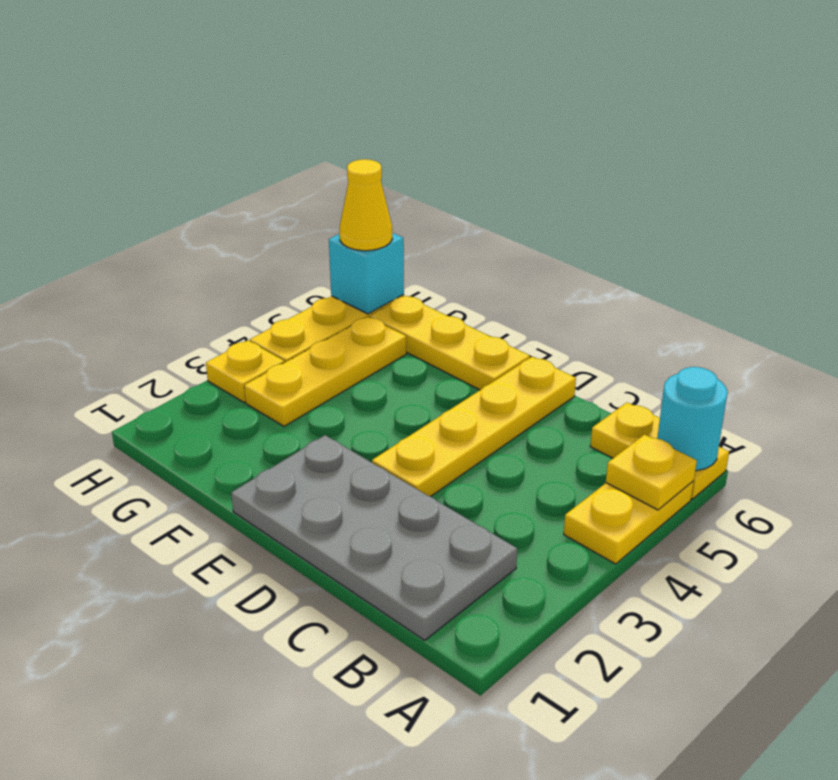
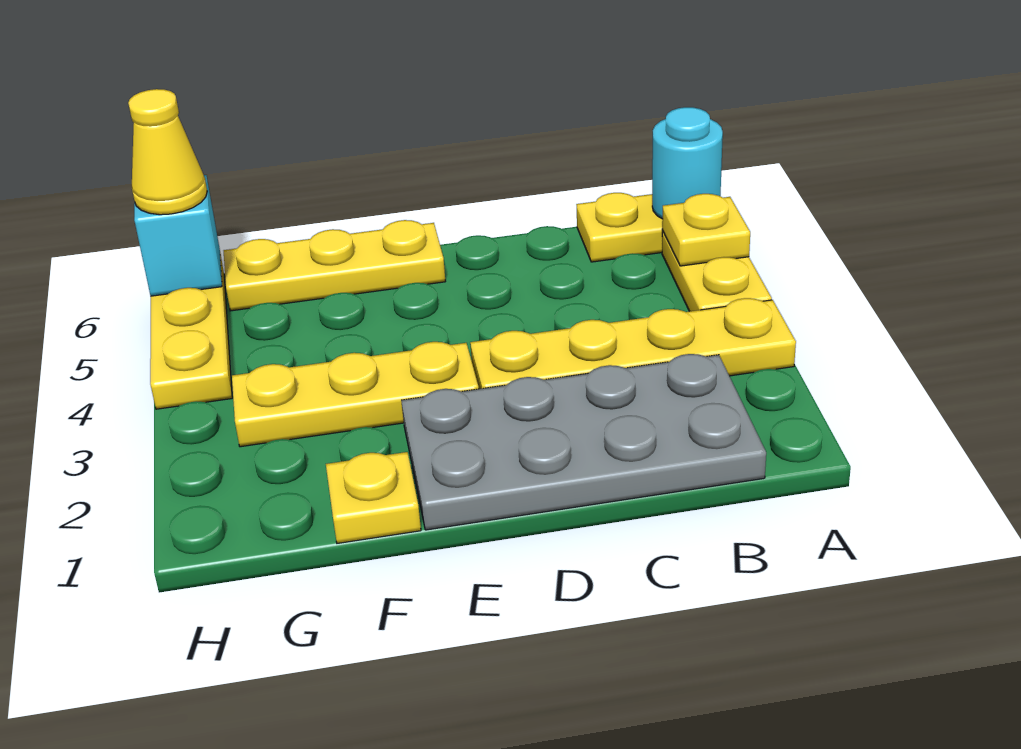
yellow plate D3:D6 level 1 -> yellow plate A3:D3 level 1
yellow plate G3:G5 level 1 -> yellow plate E3:G3 level 1
yellow plate H3 level 1 -> yellow plate F1 level 1

